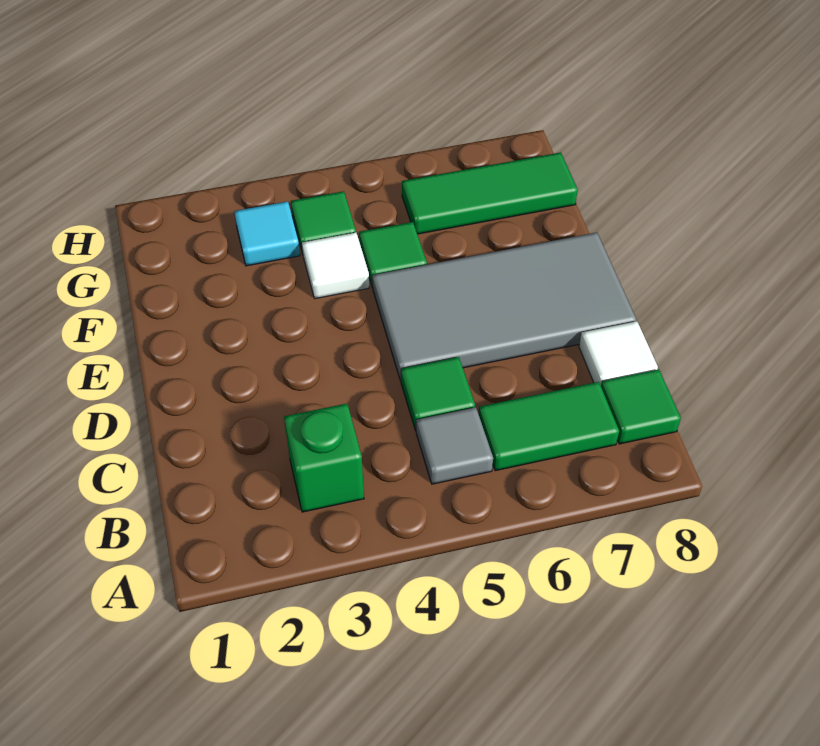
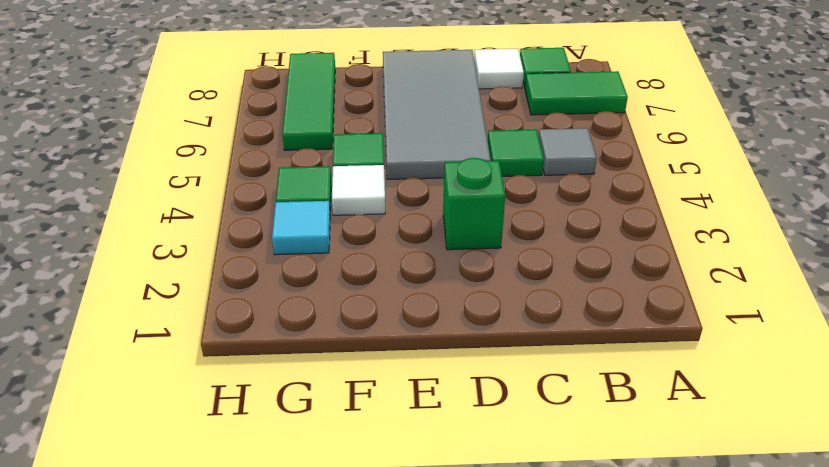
green brick B3 level 1 -> green brick D3 level 1
green tile B6:B7 level 1 -> green tile A7:B7 level 1

